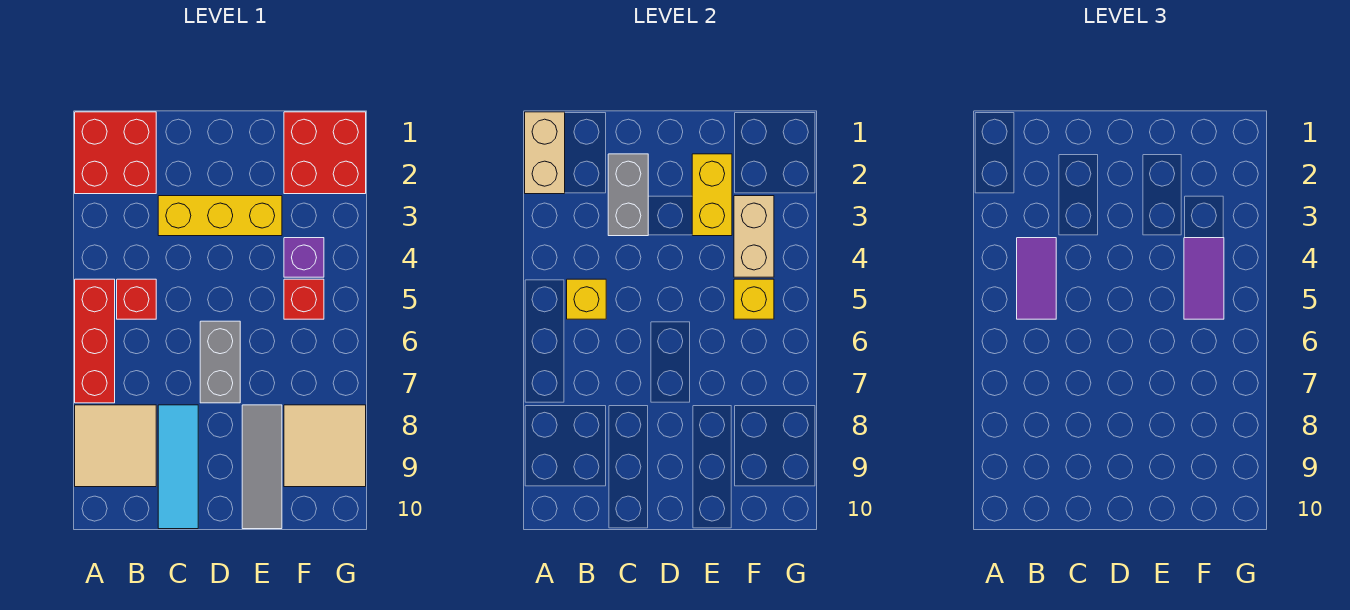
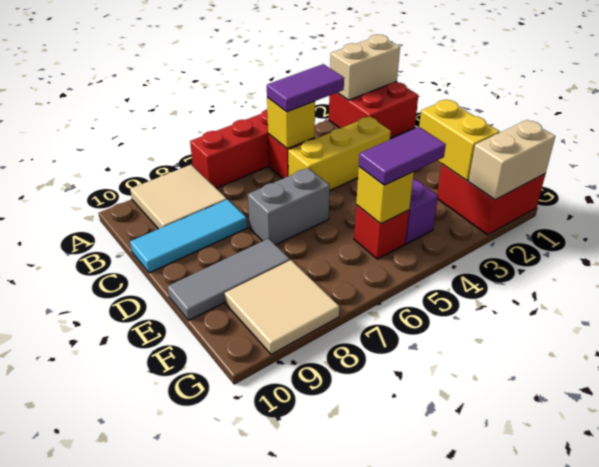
grey brick C2:C3 level 2 -> none
yellow brick C3:E3 level 1 -> yellow brick C3:C5 level 1
yellow brick E2:E3 level 2 -> yellow brick E2:F2 level 2
tan brick F3:F4 level 2 -> tan brick G1:G2 level 2

